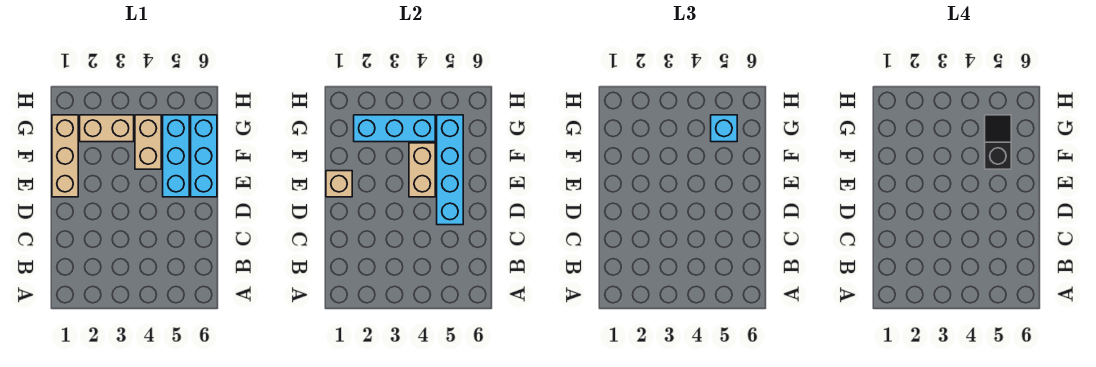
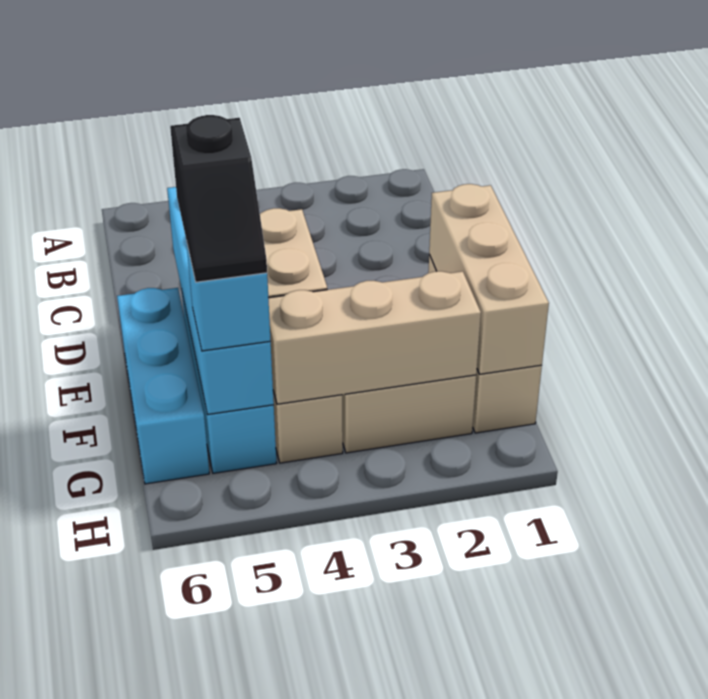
tan brick E1 level 2 -> tan brick E1:G1 level 2
cyan brick G2:G4 level 2 -> tan brick G2:G4 level 2

